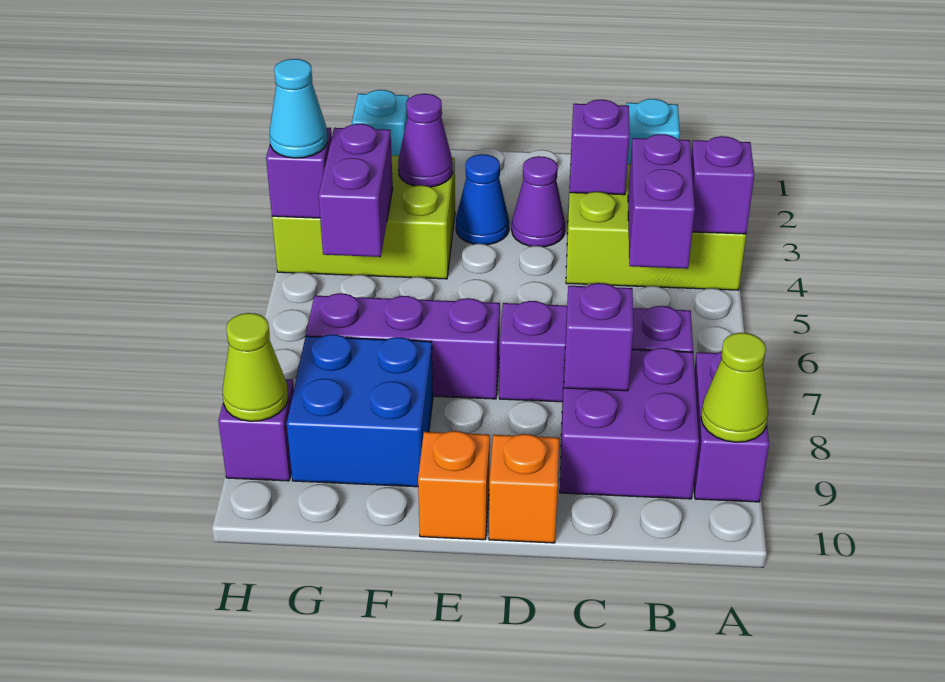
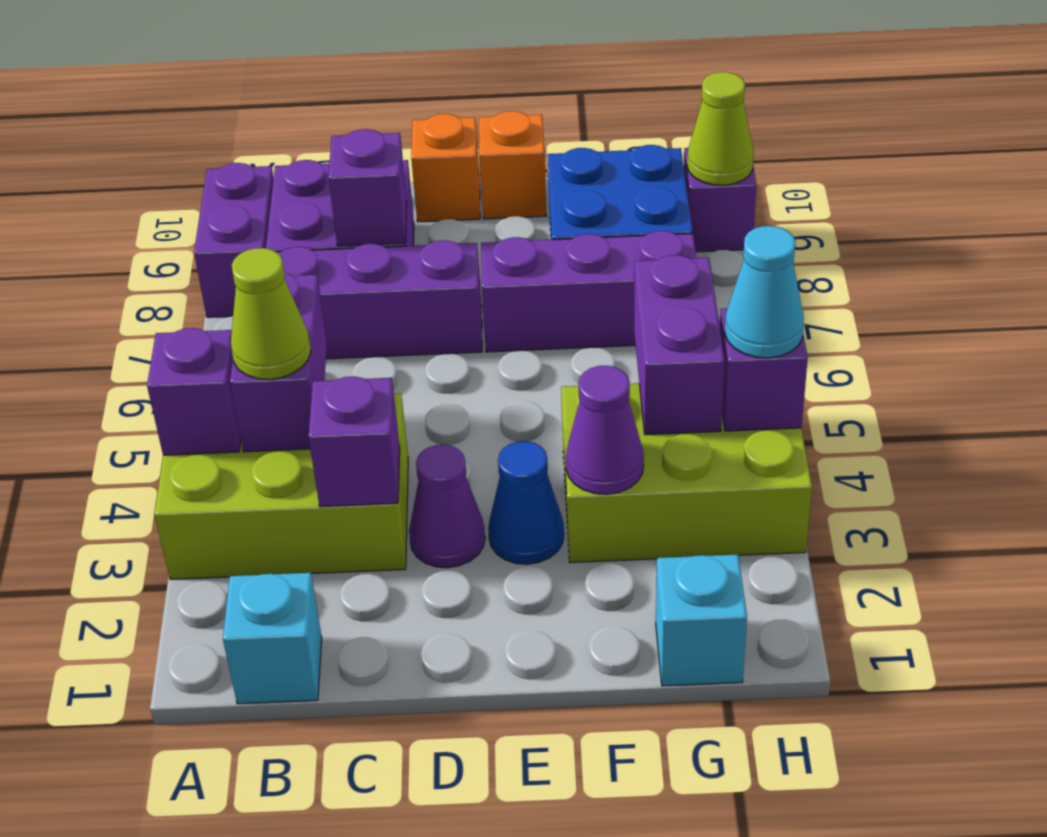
lime cone A9 level 2 -> lime cone B4 level 3

